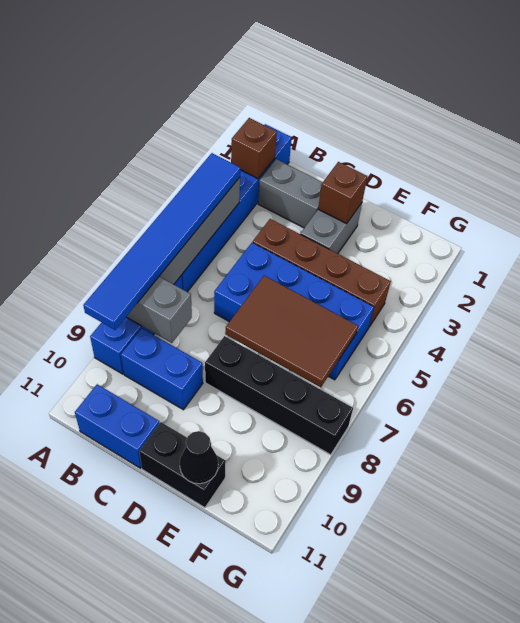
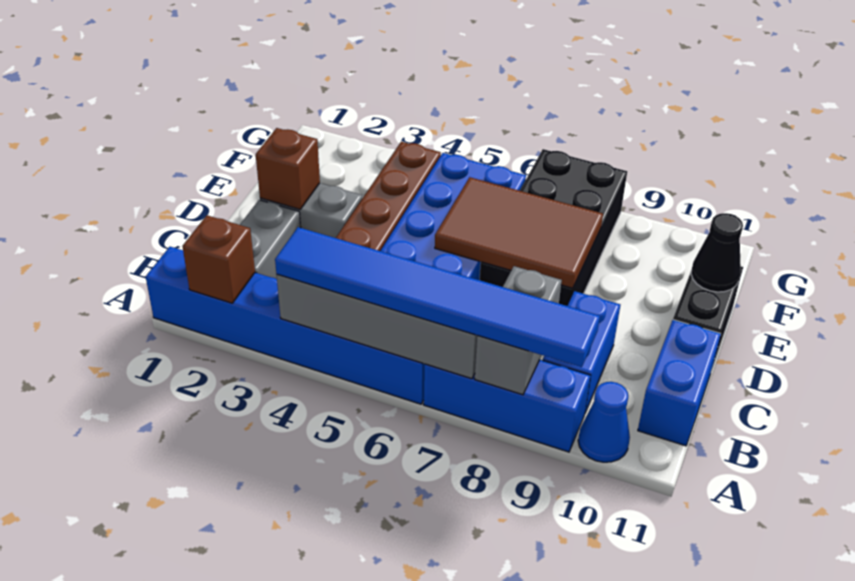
none -> blue cone A10 level 1
brown tile D6:F7 level 2 -> brown tile D6:E8 level 2
black brick D8:G8 level 1 -> black brick D7:G8 level 1

